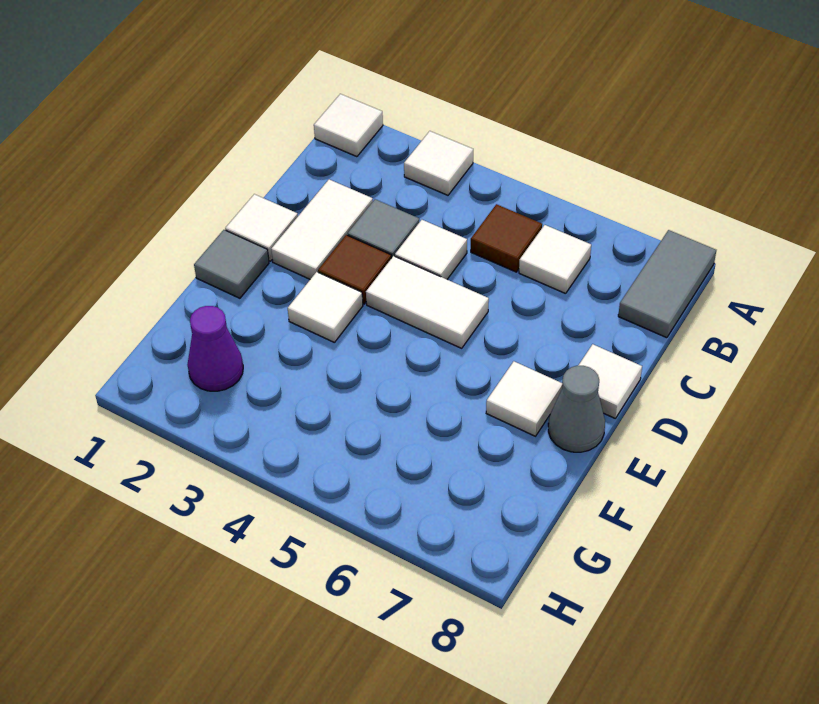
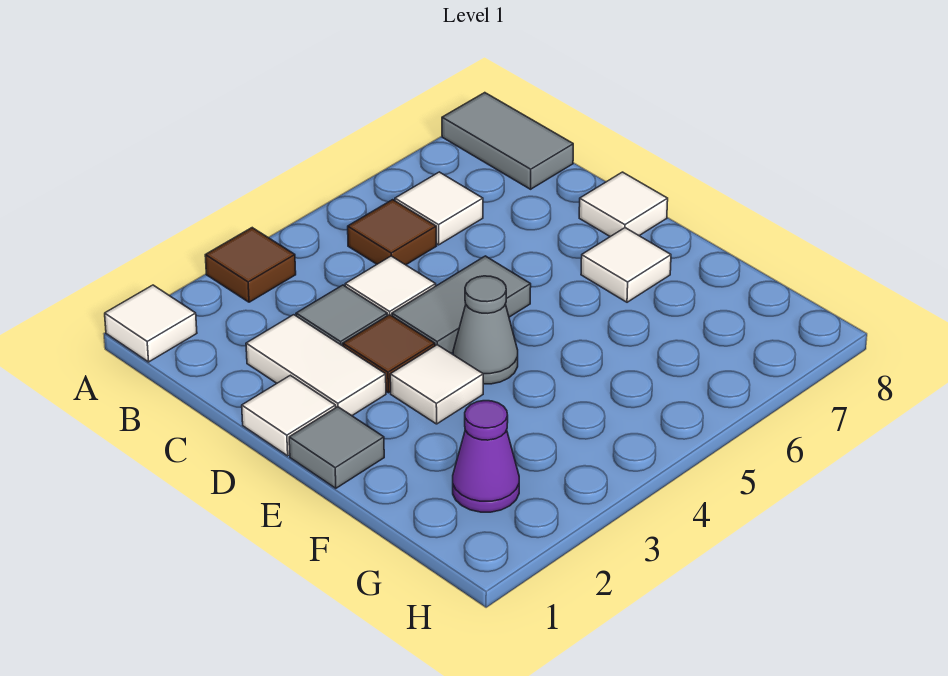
white tile A3 level 1 -> brown tile A3 level 1
white tile D4:D5 level 1 -> grey tile D4:D5 level 1
grey cone E8 level 1 -> grey cone E4 level 1

